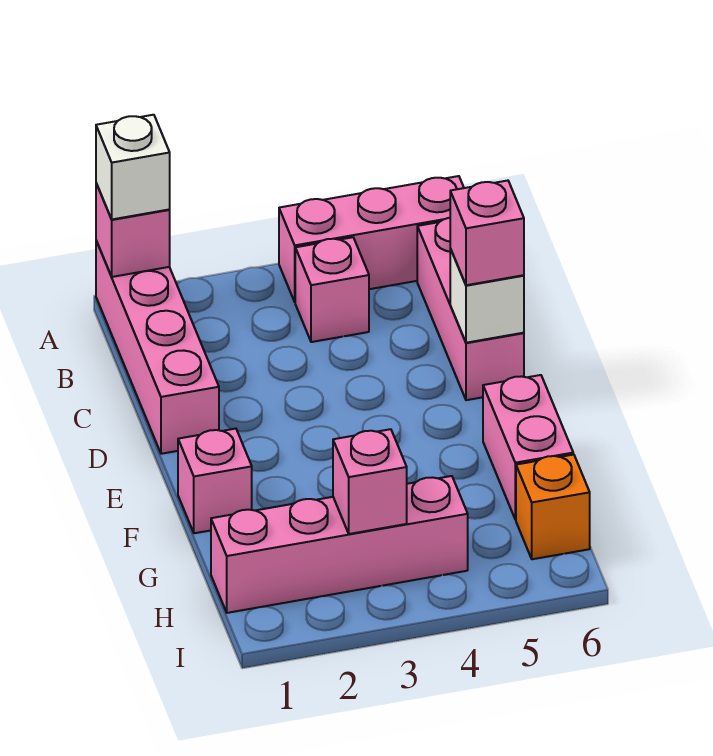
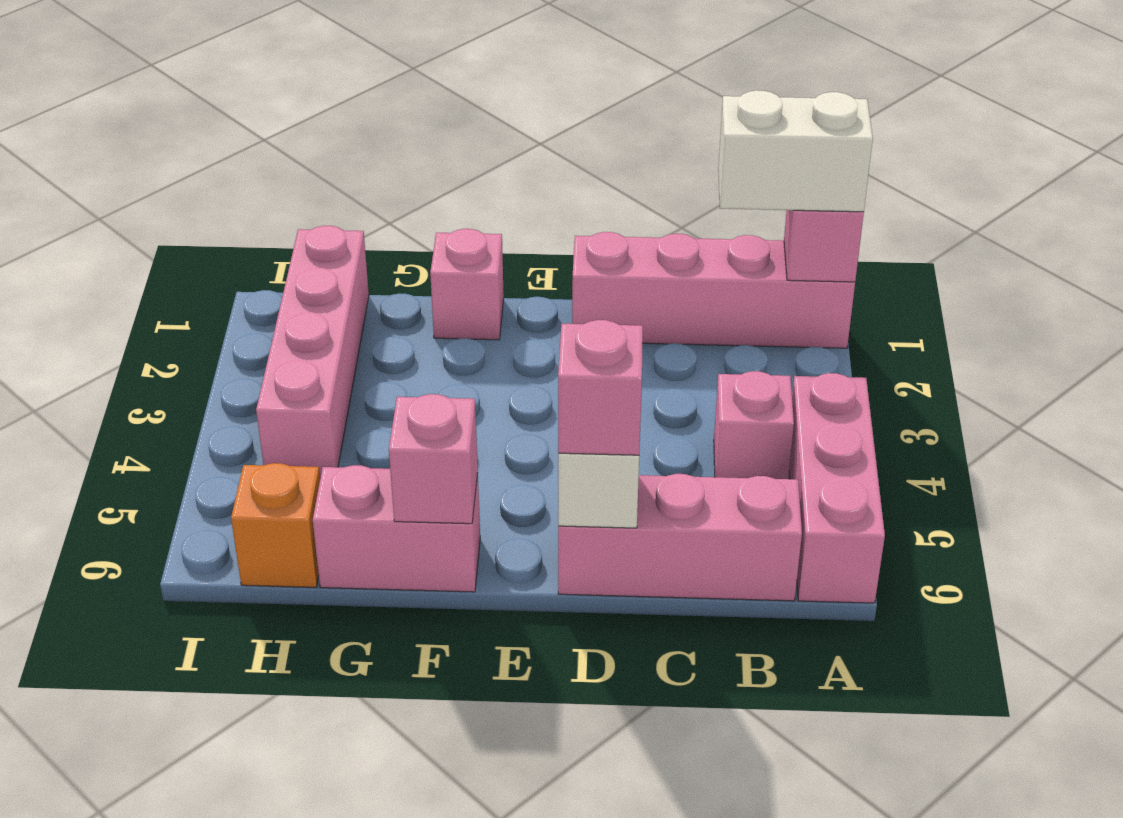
white brick A1 level 3 -> white brick A1:B1 level 3
pink brick H3 level 2 -> pink brick F6 level 2

